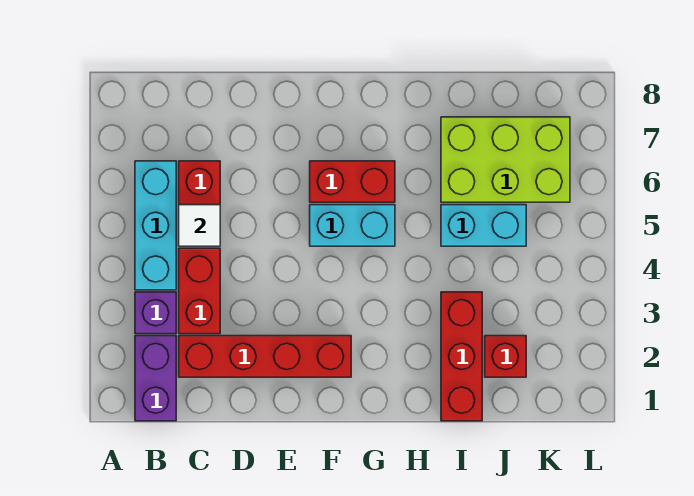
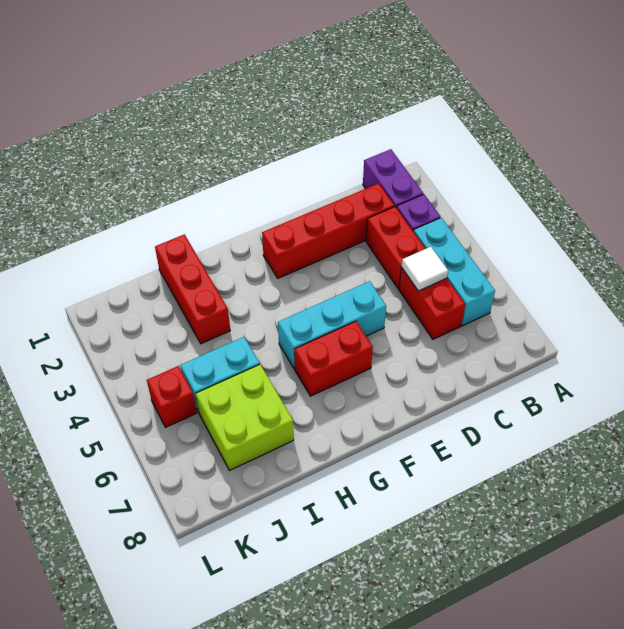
cyan brick F5:G5 level 1 -> cyan brick E5:G5 level 1
lime brick I6:K7 level 1 -> lime brick I6:J7 level 1
red brick J2 level 1 -> red brick K5 level 1

